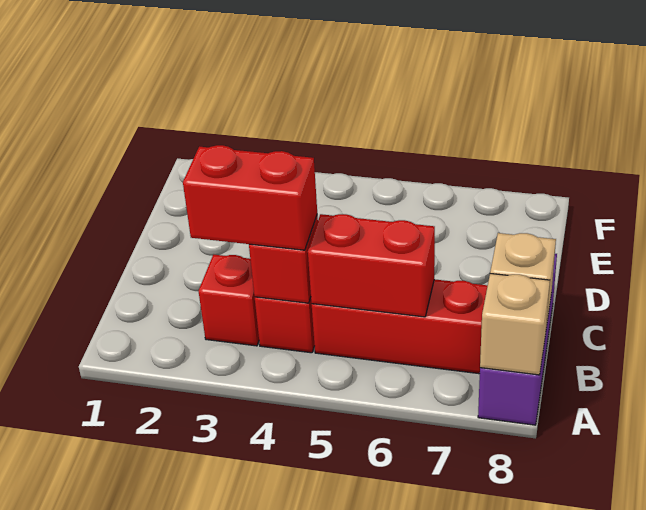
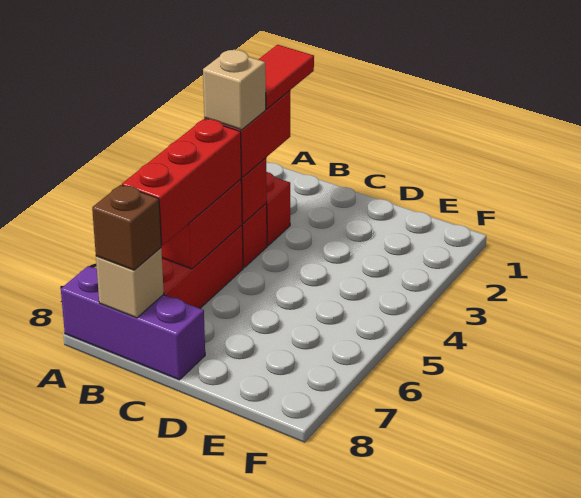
tan brick A8 level 2 -> tan brick B4 level 4
none -> red tile B2:B3 level 4
none -> red brick B5:B7 level 3
none -> brown brick B8 level 3

